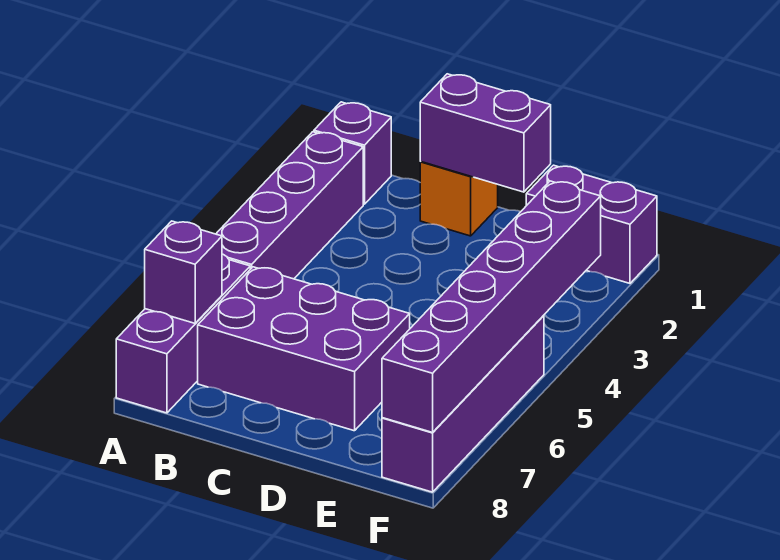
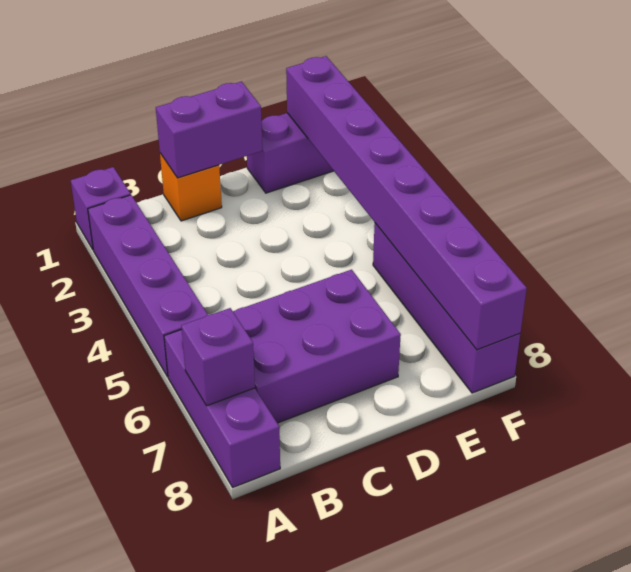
purple brick F3:F8 level 2 -> purple brick F1:F8 level 2

